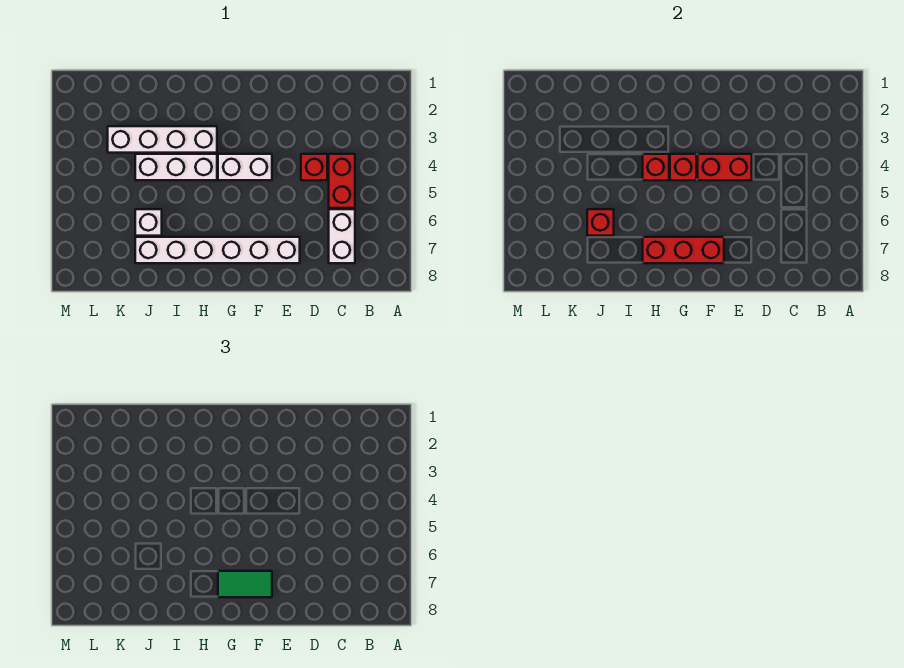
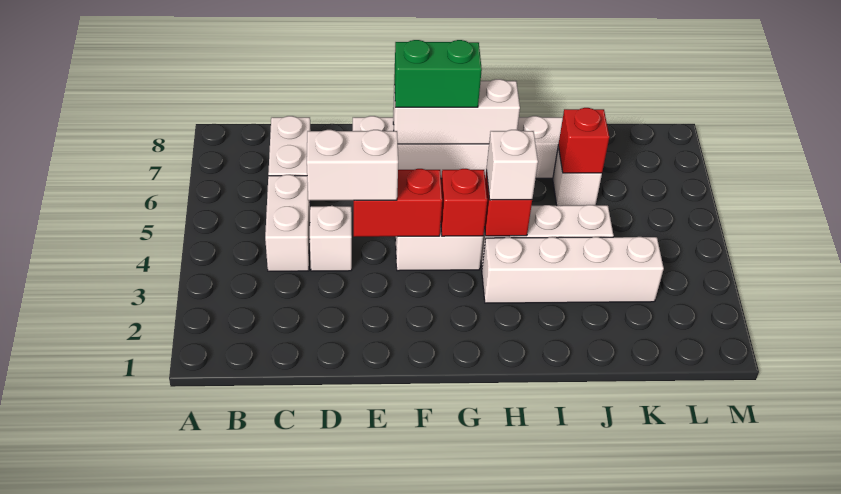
red brick C4:C5 level 1 -> white brick C4:C5 level 1
red brick D4 level 1 -> white brick D4 level 1
none -> white brick D4:E4 level 3
red brick F7:H7 level 2 -> white brick F7:H7 level 2
green tile F7:G7 level 3 -> green brick F7:G7 level 3
none -> white brick H4 level 3

